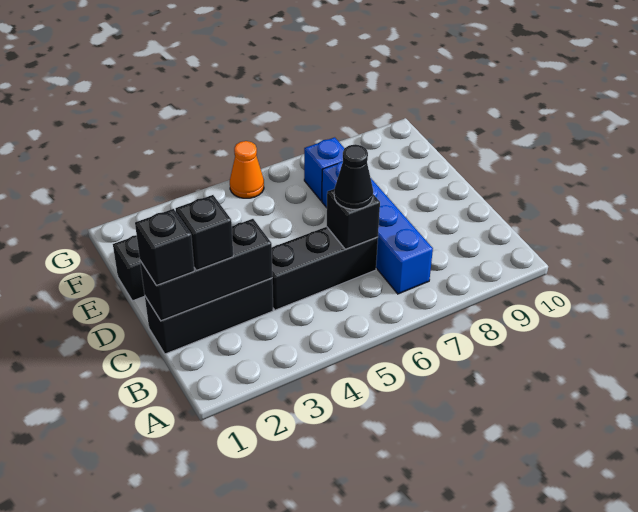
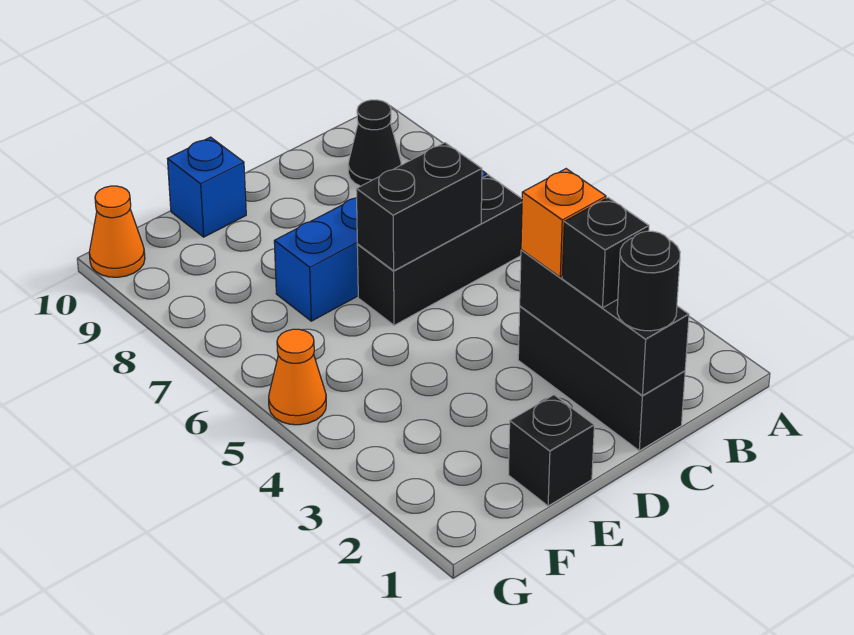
black brick C1 level 3 -> black round brick C1 level 3
none -> orange brick C3 level 3
black brick C4:C6 level 1 -> black brick B6:D6 level 1
black brick C6 level 2 -> black brick C6:D6 level 2
black cone C6 level 3 -> black cone B9 level 1
blue brick F7 level 1 -> blue brick E10 level 1
none -> orange cone G10 level 1

